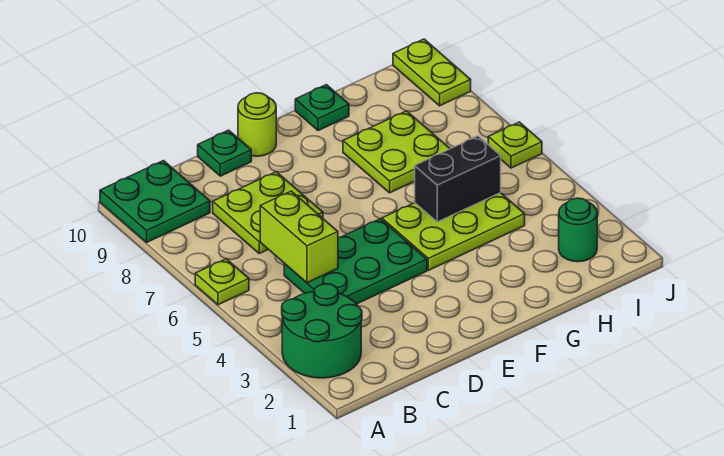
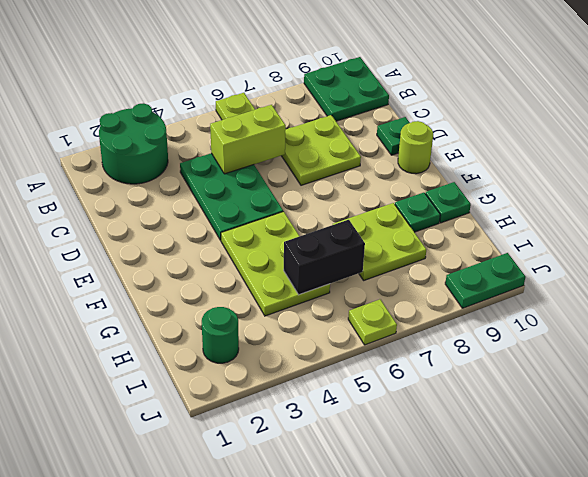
black brick G5:H5 level 2 -> black brick H5:H6 level 2
none -> green plate G9 level 1
lime plate J9:J10 level 1 -> green plate J9:J10 level 1

